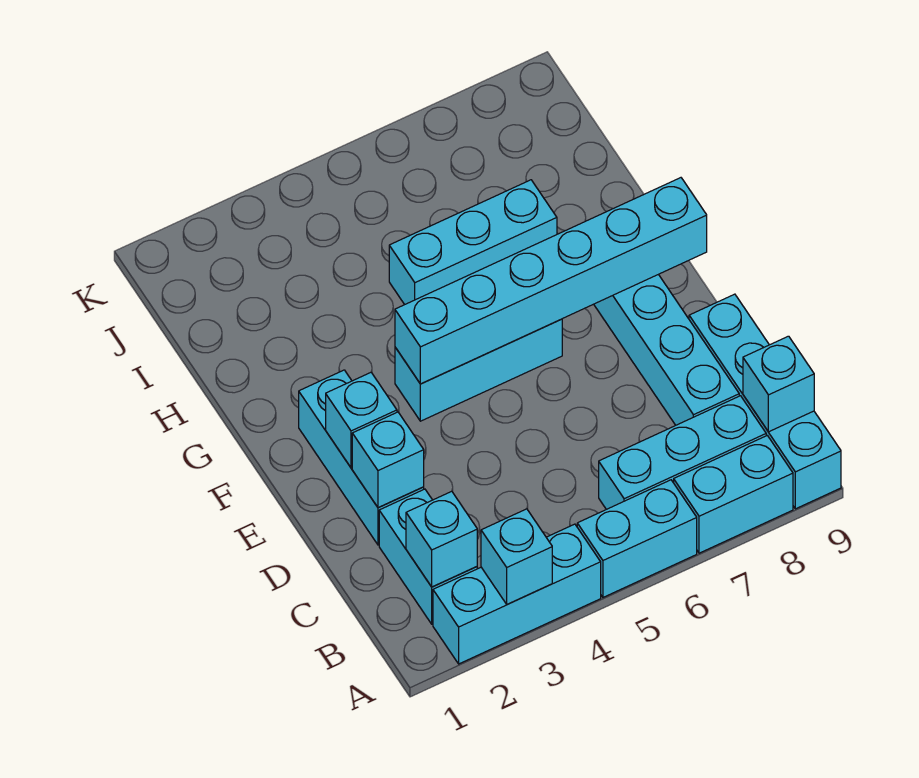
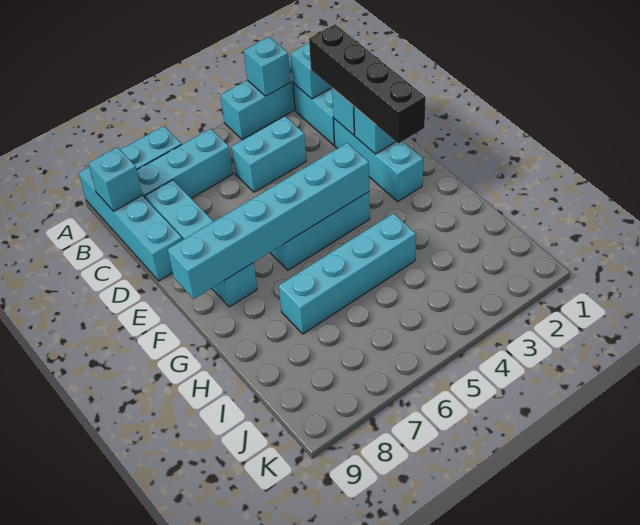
cyan brick A5:A6 level 1 -> cyan brick C4:C5 level 1
none -> black brick C2:F2 level 3
cyan brick H5:H7 level 1 -> cyan brick H4:H7 level 1

